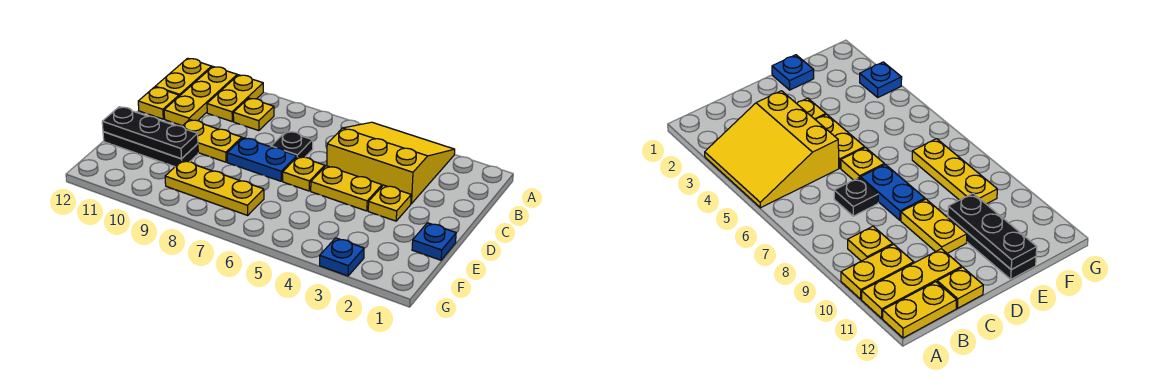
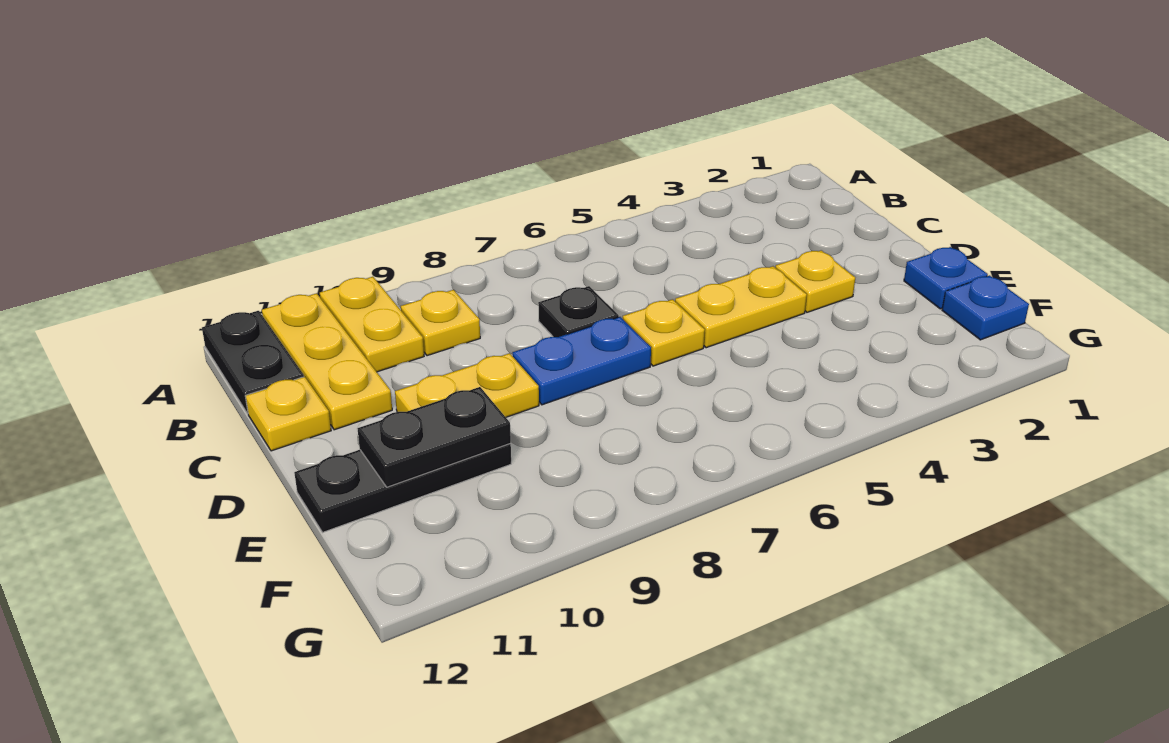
yellow slope A3:C5 level 1 top C -> none
yellow plate A12:B12 level 1 -> black plate A12:B12 level 1
black plate E10:E12 level 2 -> black plate E10:E11 level 2
yellow plate F7:F9 level 1 -> none
blue plate G3 level 1 -> blue plate F1 level 1

